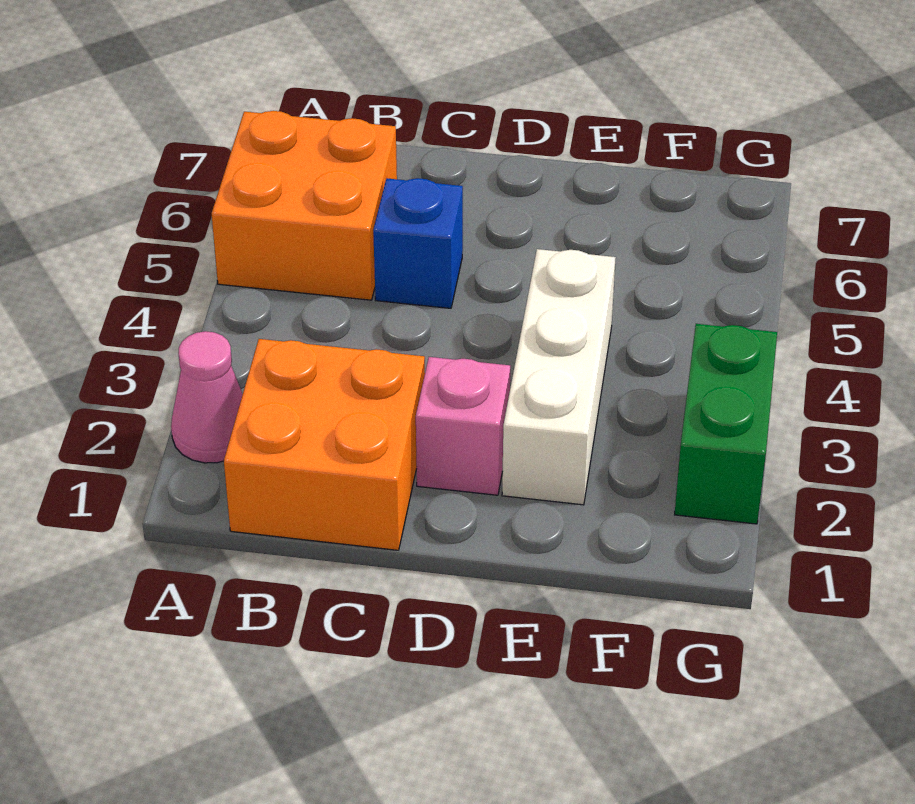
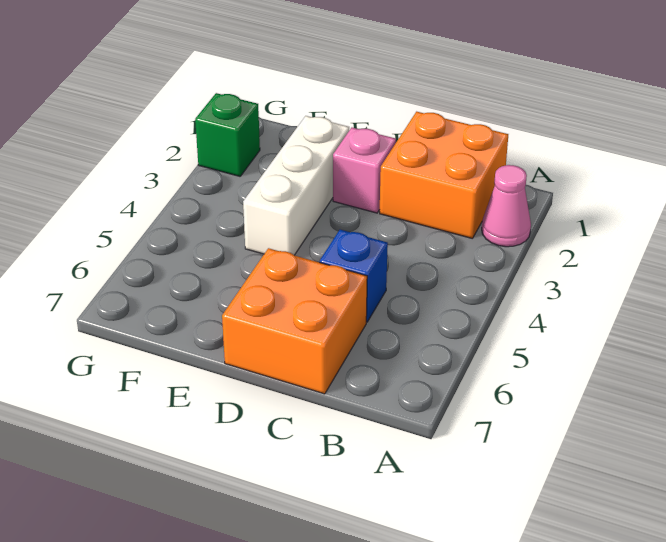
orange brick A5:B6 level 1 -> orange brick C6:D7 level 1
green brick G2:G3 level 1 -> green brick G2 level 1

